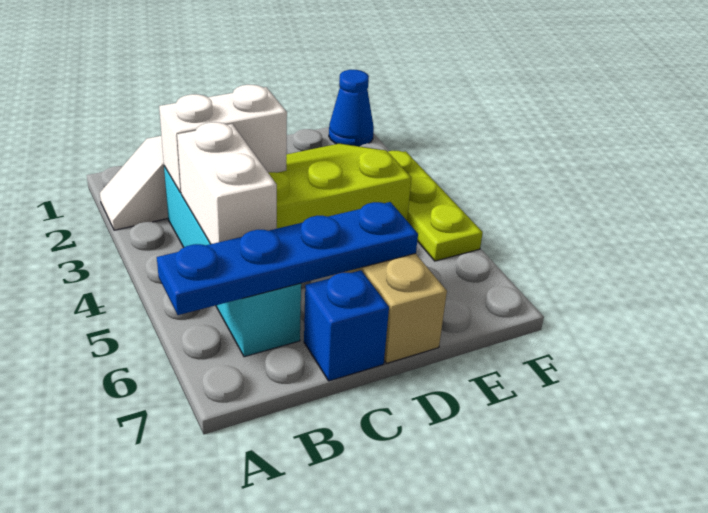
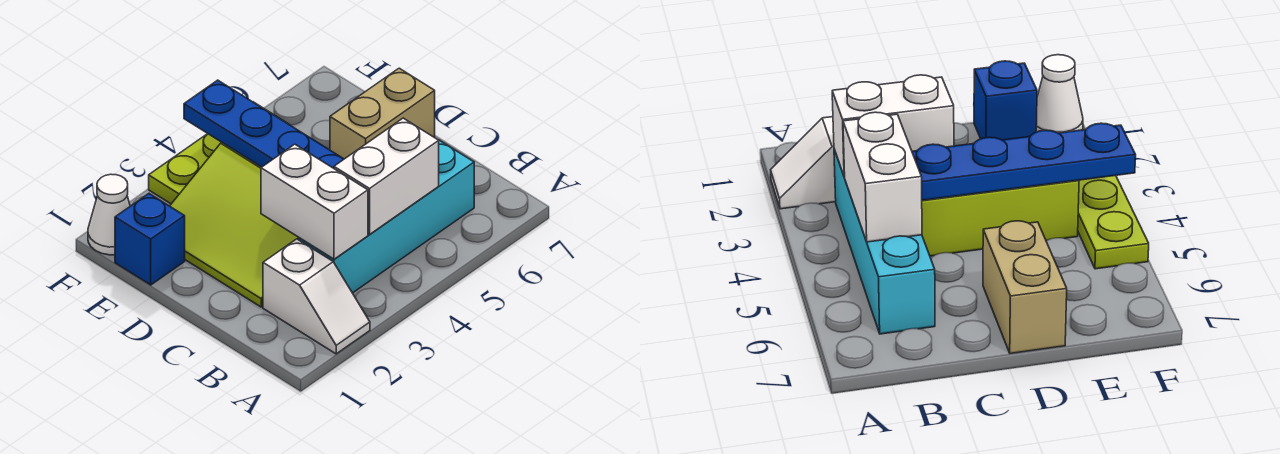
blue plate A6:D6 level 2 -> blue plate C4:F4 level 2
blue brick C7 level 1 -> blue brick E1 level 1
blue cone F1 level 1 -> white cone F1 level 1

